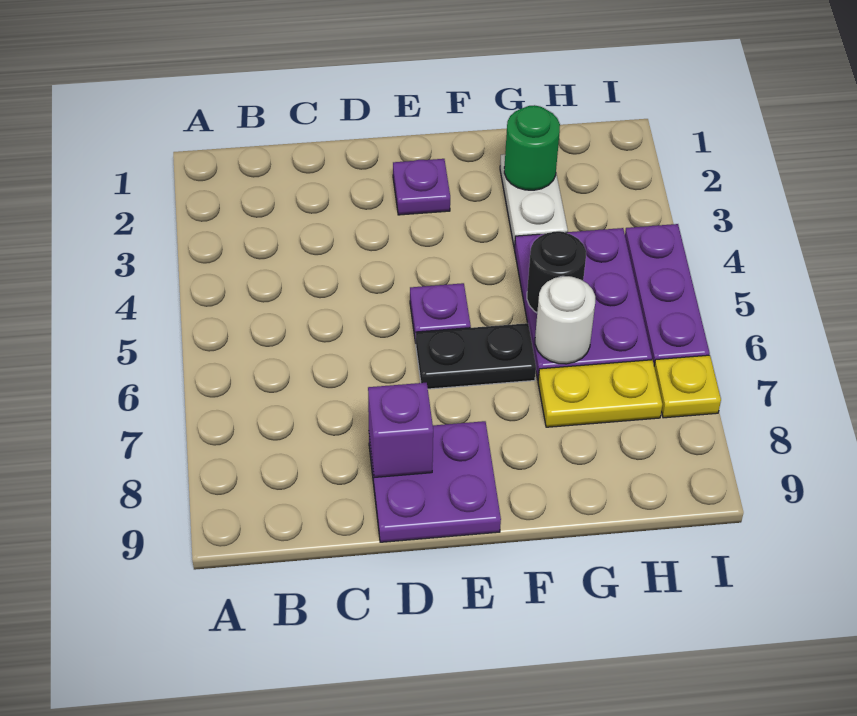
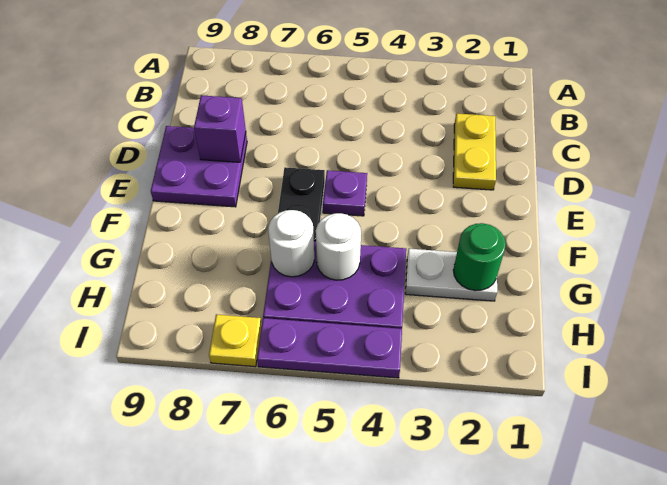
purple plate E2 level 1 -> none
black round brick G5 level 2 -> white round brick G5 level 2
yellow plate G7:H7 level 1 -> yellow plate C2:D2 level 1

